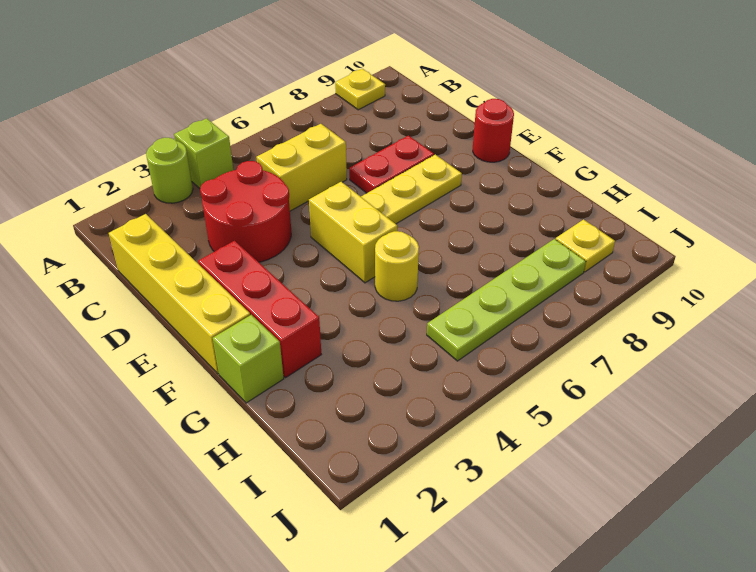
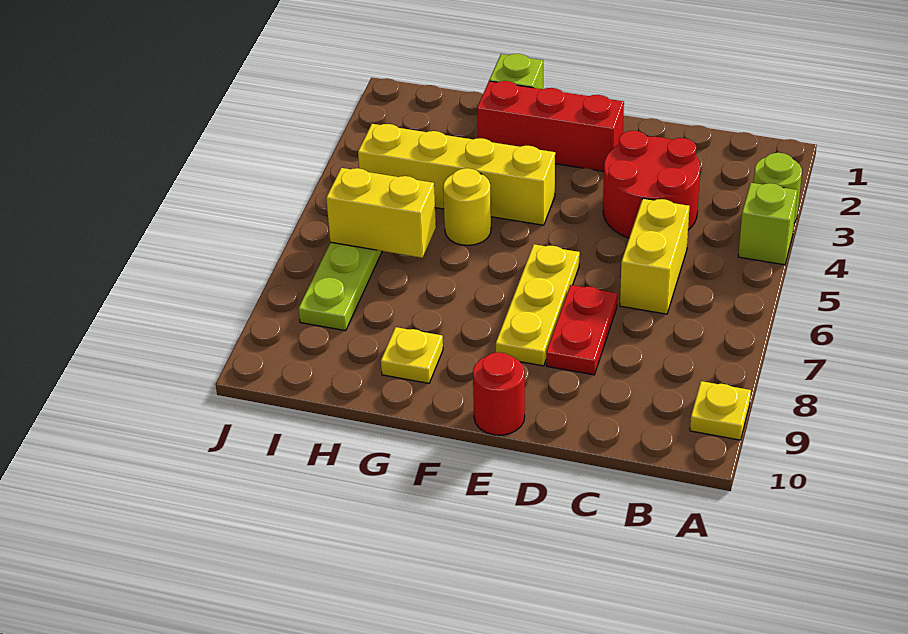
yellow brick C1:F1 level 1 -> yellow brick F4:I4 level 1
yellow brick E5:F5 level 1 -> yellow brick H6:I6 level 2
yellow plate I9 level 1 -> yellow plate G9 level 1

